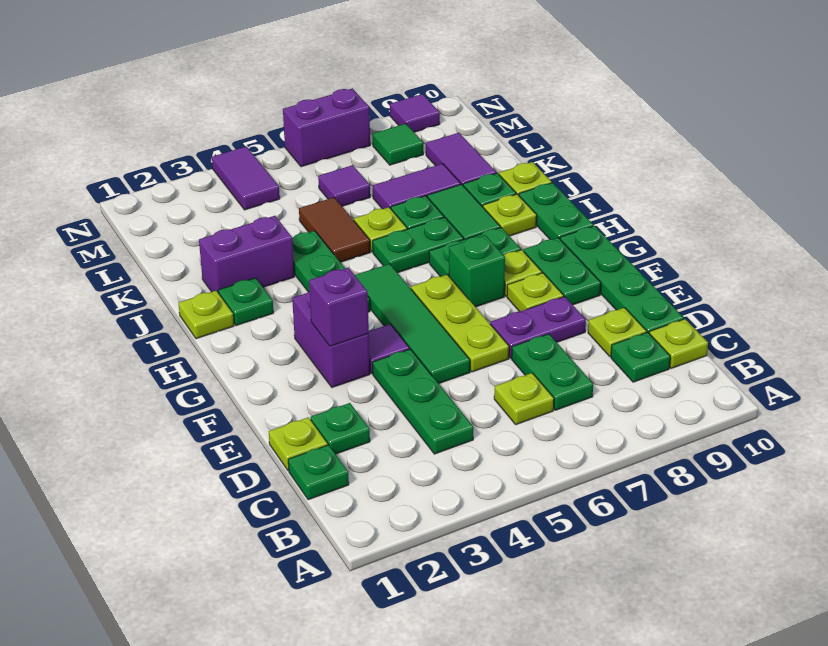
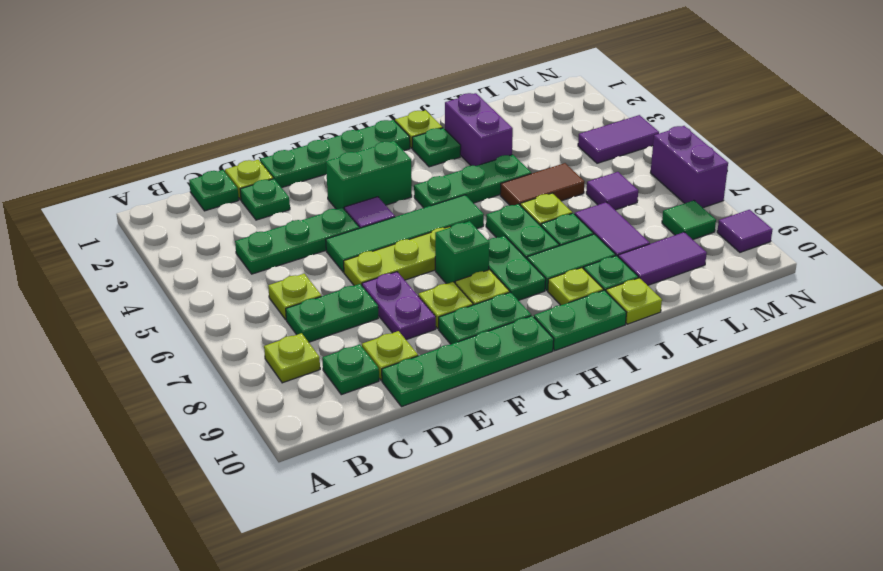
lime plate C10 level 1 -> lime plate B8 level 1
none -> green plate E1:H1 level 1
purple brick F3:G3 level 1 -> green brick F3:G3 level 1
purple brick F3 level 2 -> none

